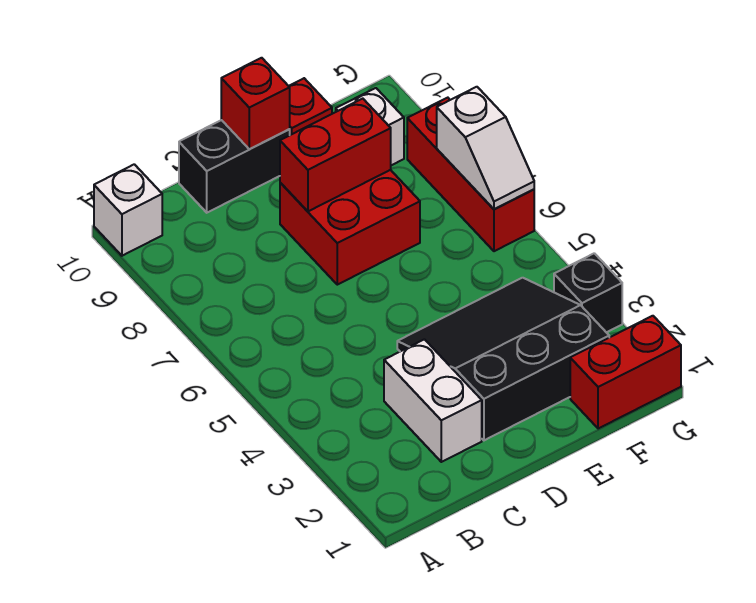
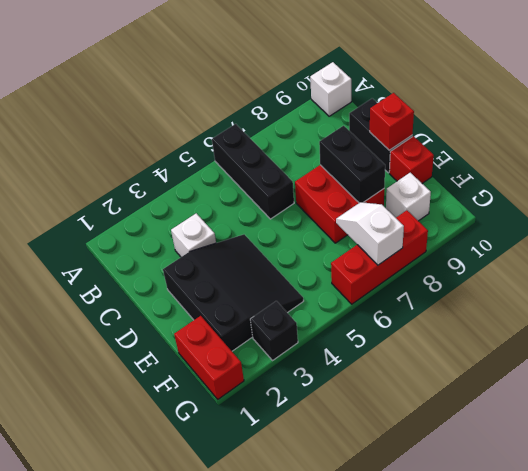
none -> black brick A6:C6 level 1
white brick C2:C3 level 1 -> white brick C3 level 1
red brick D8:E8 level 2 -> black brick D8:E8 level 2
white slope G6:G7 level 2 top 7 -> white slope F7:G7 level 2 top G

